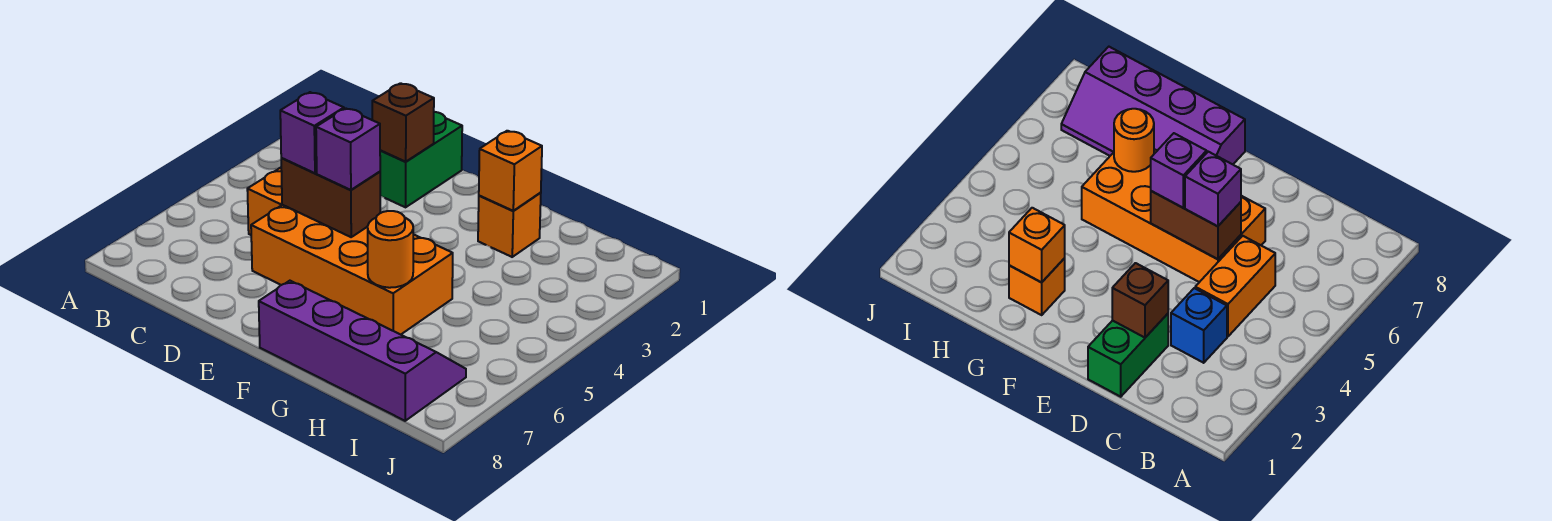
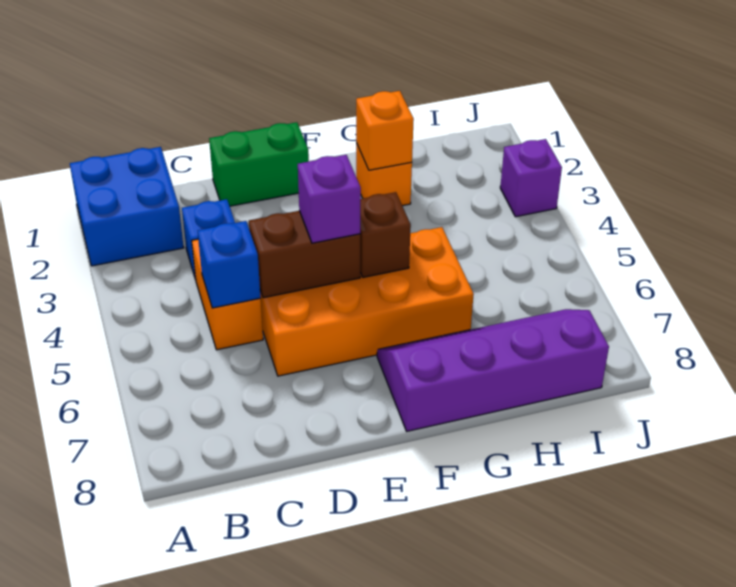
none -> blue brick A1:B2 level 1
none -> blue brick C5 level 2
green brick D1:D2 level 1 -> green brick D1:E1 level 1
brown brick D2 level 2 -> brown brick F5 level 2
purple brick D5 level 3 -> purple brick J3 level 1
orange round brick G6 level 2 -> none

